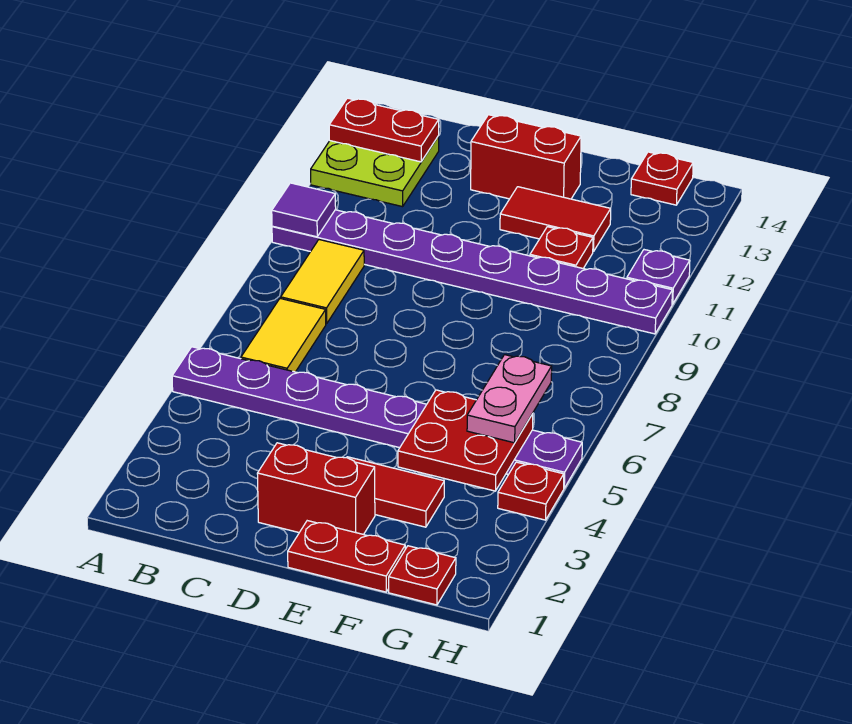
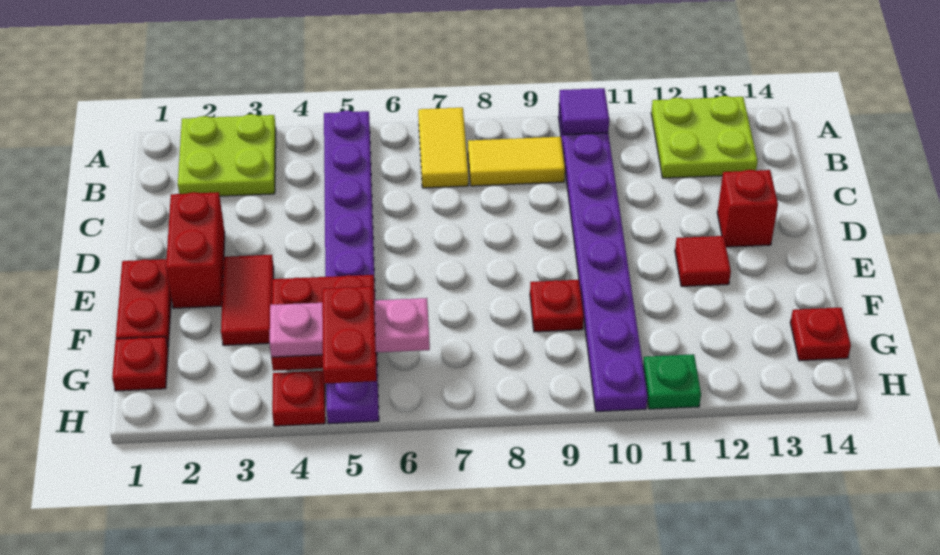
none -> lime plate A2:B3 level 1
red plate A13:B13 level 2 -> red plate G5:H5 level 4
yellow tile B6:B7 level 1 -> yellow tile A7:B7 level 1
red brick D13:E13 level 1 -> red brick D13 level 1
red tile E12:F12 level 1 -> red tile E12 level 1
red plate F11 level 1 -> red plate F9 level 1
pink plate G5:G6 level 3 -> pink plate G4:G6 level 3
purple plate H11 level 1 -> green plate H11 level 1

